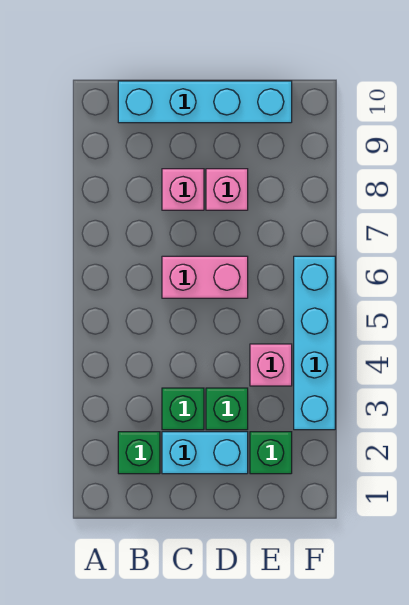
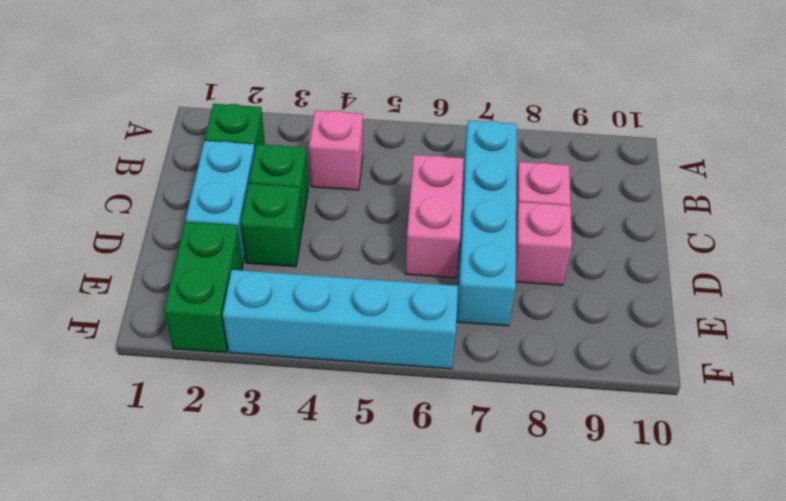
cyan brick B10:E10 level 1 -> cyan brick B7:E7 level 1
green brick E2 level 1 -> green brick E2:F2 level 1
pink brick E4 level 1 -> pink brick B4 level 1

